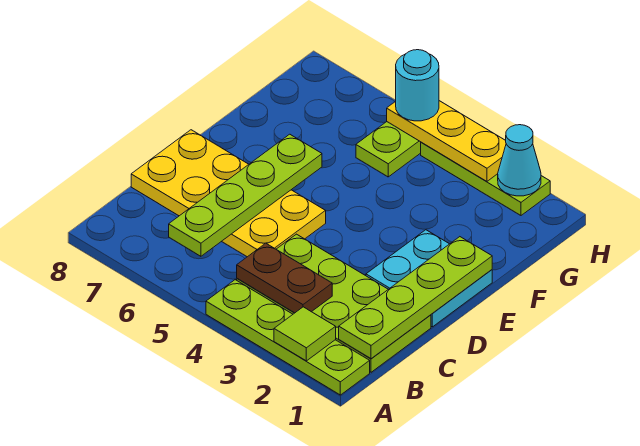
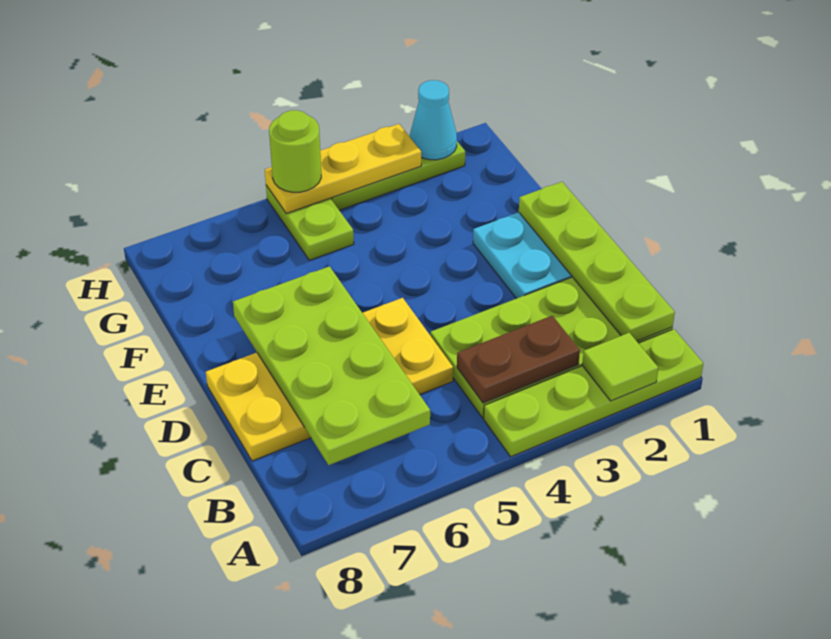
lime plate B6:E6 level 2 -> lime plate B6:E7 level 2
cyan round brick H5 level 3 -> lime round brick H5 level 3

